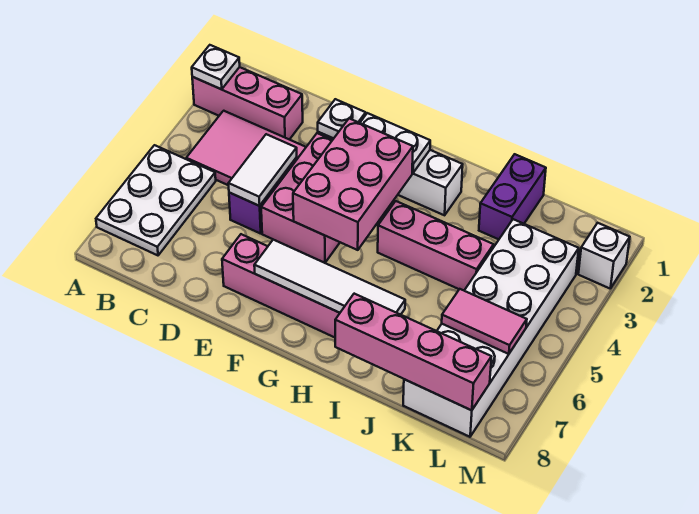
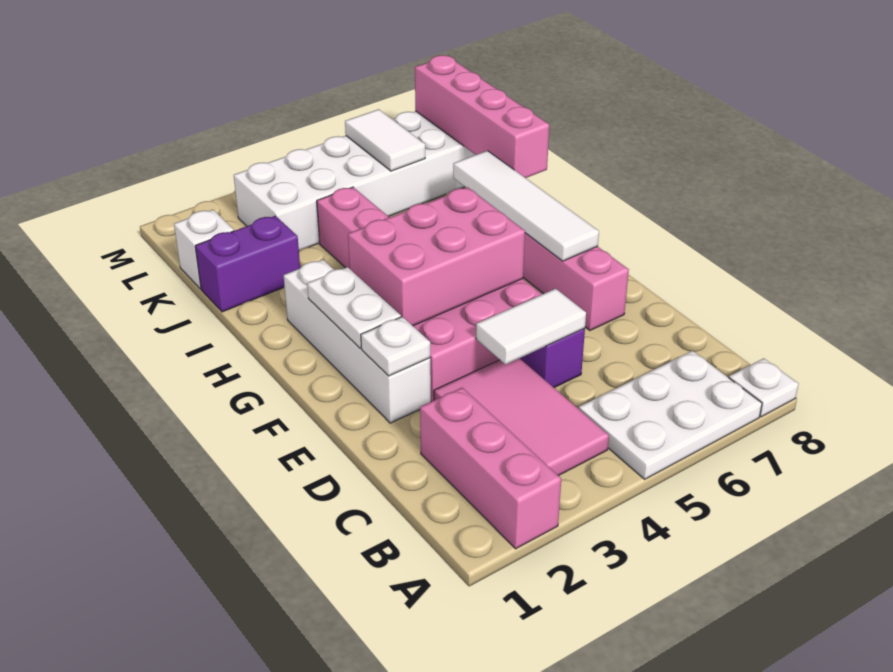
white plate A2 level 2 -> white plate A8 level 1
pink tile K6:L6 level 2 -> white tile K6:L6 level 2
white brick M2 level 1 -> white brick K1 level 1

